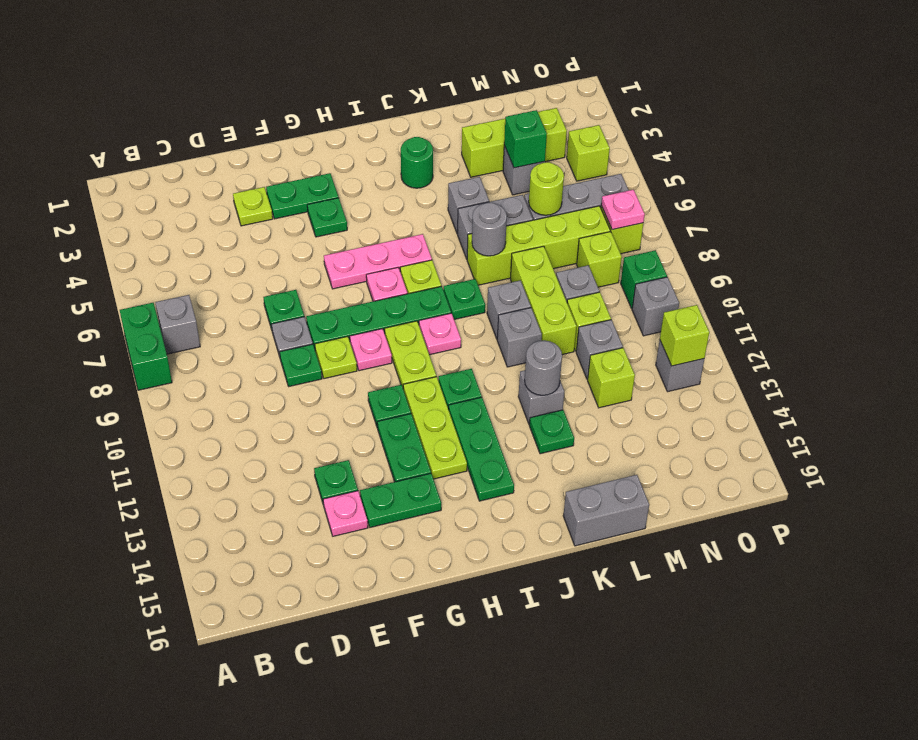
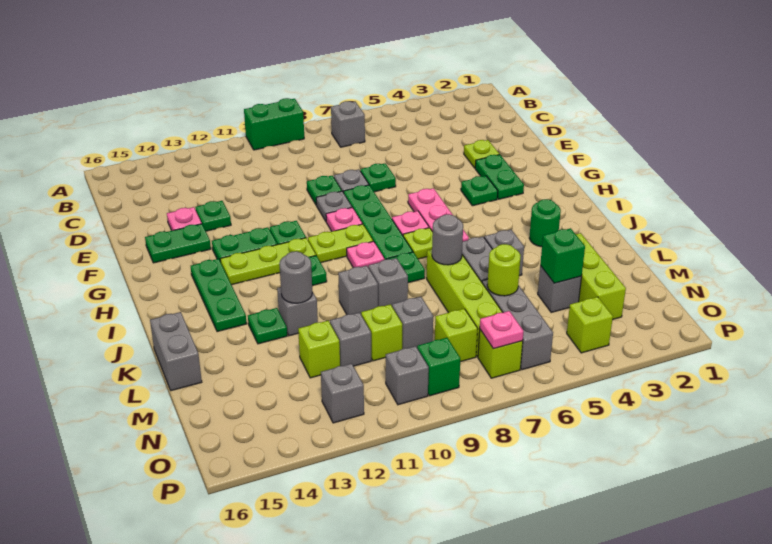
green brick A7:A8 level 1 -> green brick A9:A10 level 1
lime plate F9 level 1 -> grey plate F9 level 1
green plate F14:G14 level 1 -> green plate F14:F15 level 1
green plate I12:I14 level 1 -> green plate H14:J14 level 1
lime brick L8:L10 level 1 -> none
lime brick O12 level 2 -> none

